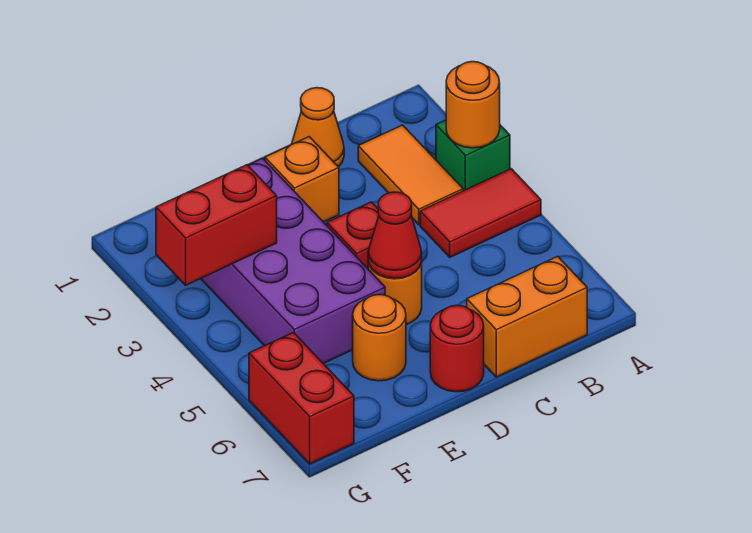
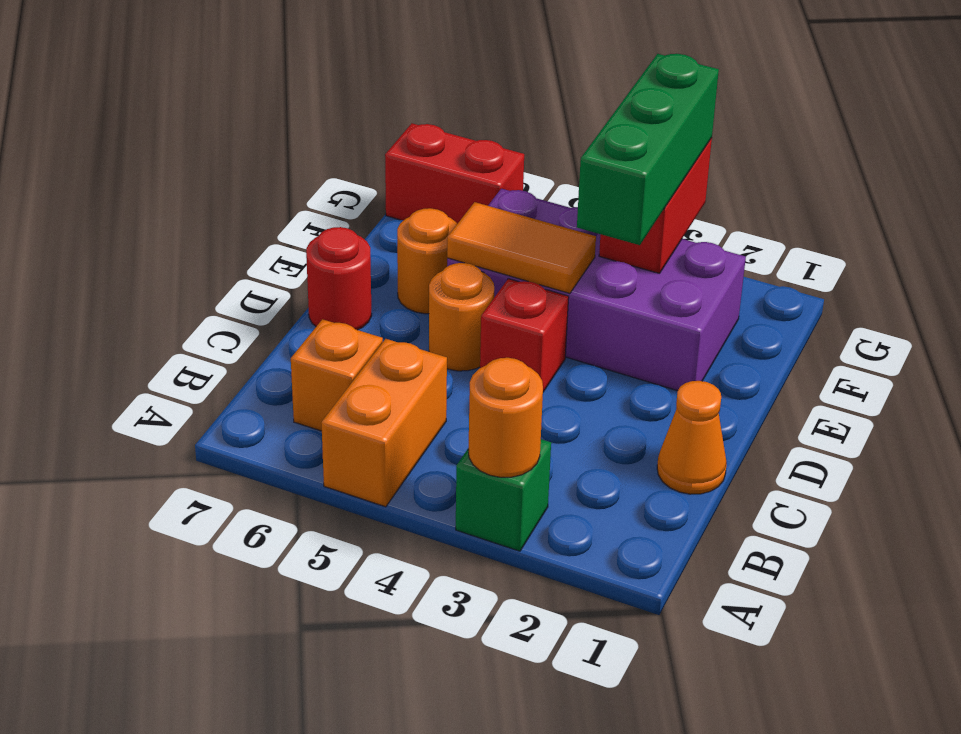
red tile A4:B4 level 1 -> none
orange tile B2:B3 level 1 -> orange tile E4:E5 level 2
orange brick B7:C7 level 1 -> orange brick A5:B5 level 1
orange brick D2 level 1 -> orange brick B6 level 1
red cone D5 level 2 -> none
none -> green brick E3:G3 level 3

